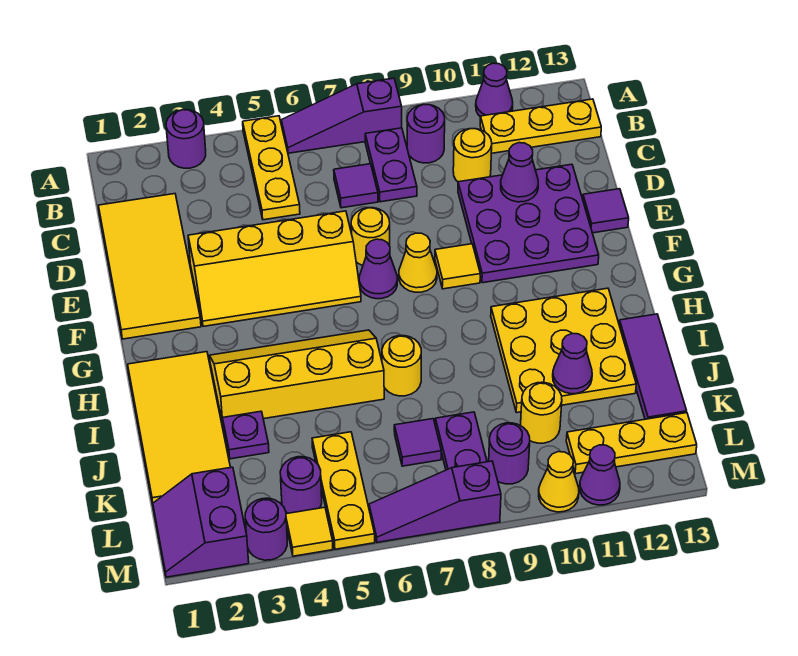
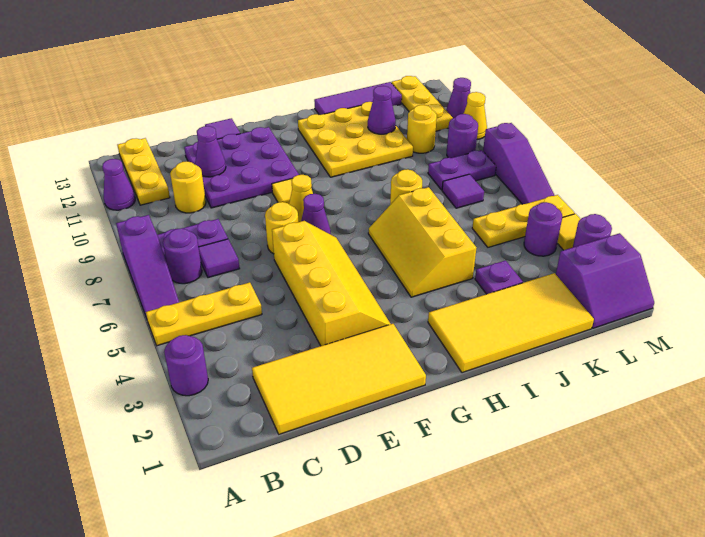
purple round brick B9 level 1 -> purple round brick B7 level 1
yellow slope H3:I6 level 1 top I -> yellow slope H4:I6 level 1 top I

